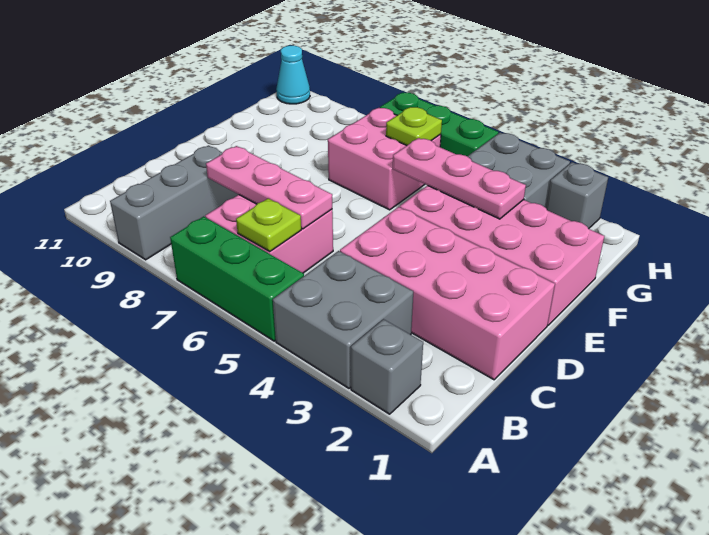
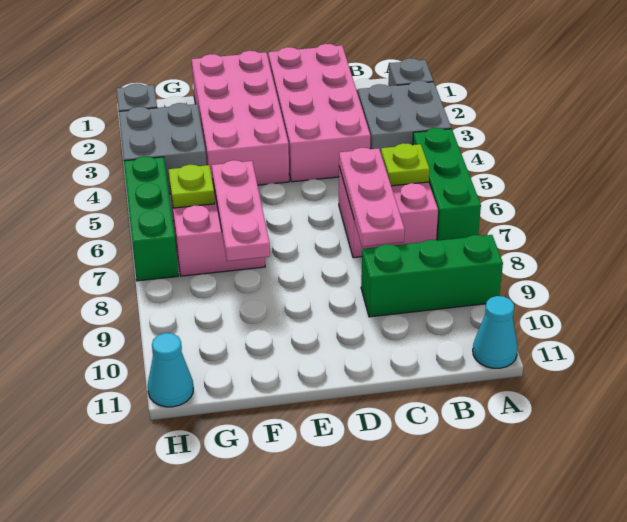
grey brick A9:C9 level 1 -> green brick A9:C9 level 1
none -> cyan cone A11 level 1
pink plate F3:F5 level 2 -> pink plate F6:F8 level 2

